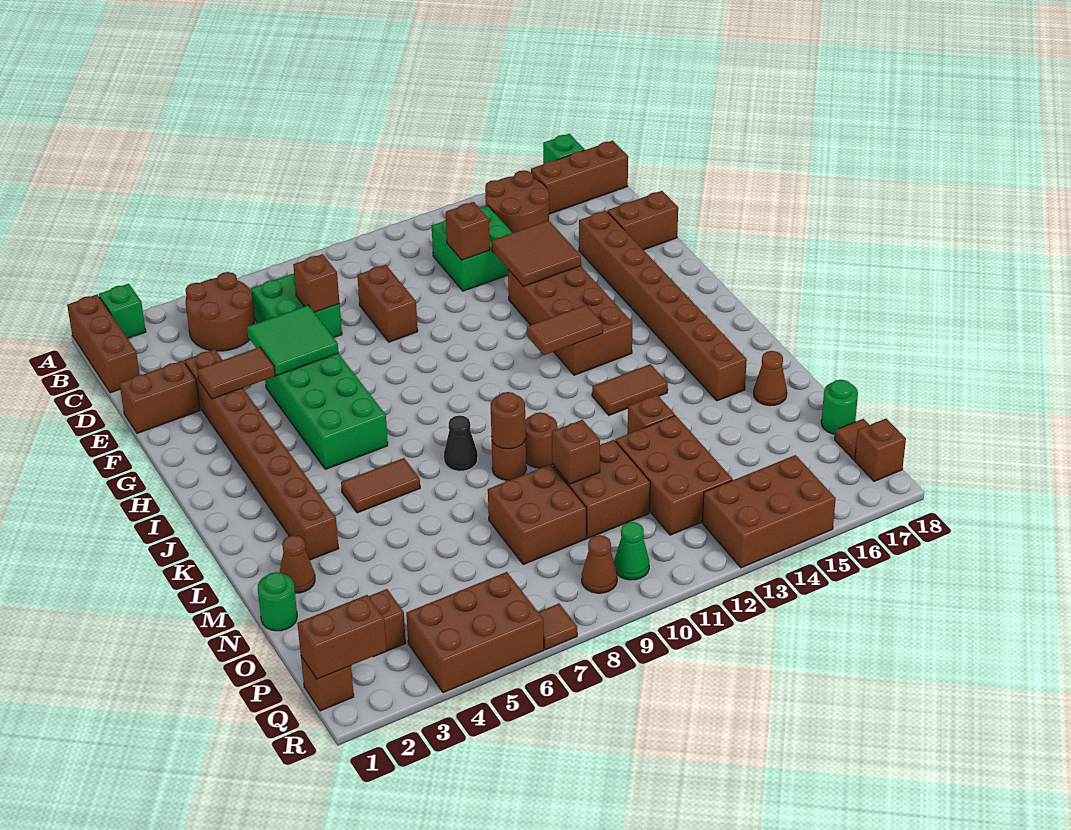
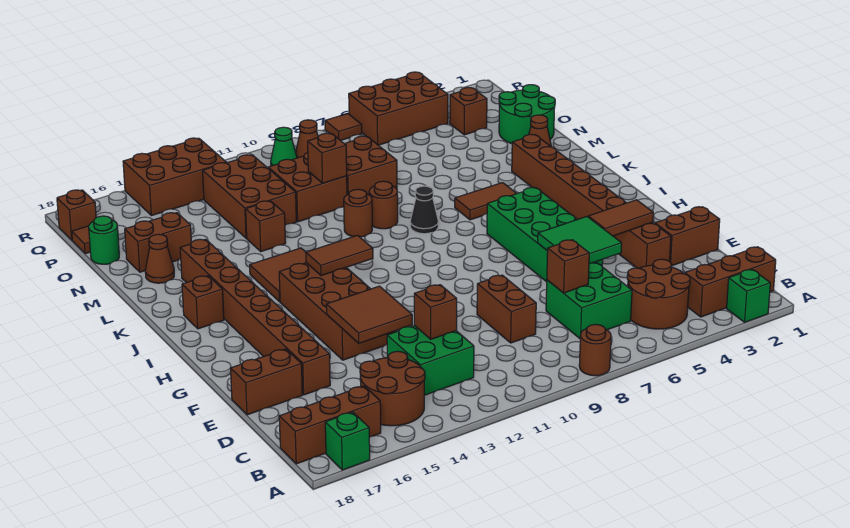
brown brick A1:C1 level 1 -> brown brick B1:B3 level 1
brown tile K13:K14 level 1 -> brown tile J13:K14 level 1
brown round brick L9 level 2 -> brown round brick A8 level 1
green round brick N1 level 1 -> green round brick N1:O2 level 1
brown brick Q1 level 1 -> brown brick J17 level 1
brown brick Q1:Q2 level 2 -> brown brick N16:N17 level 1

